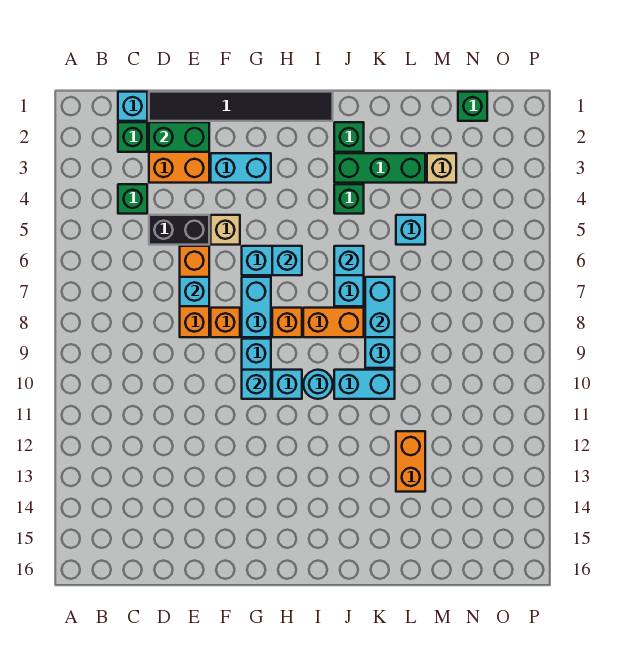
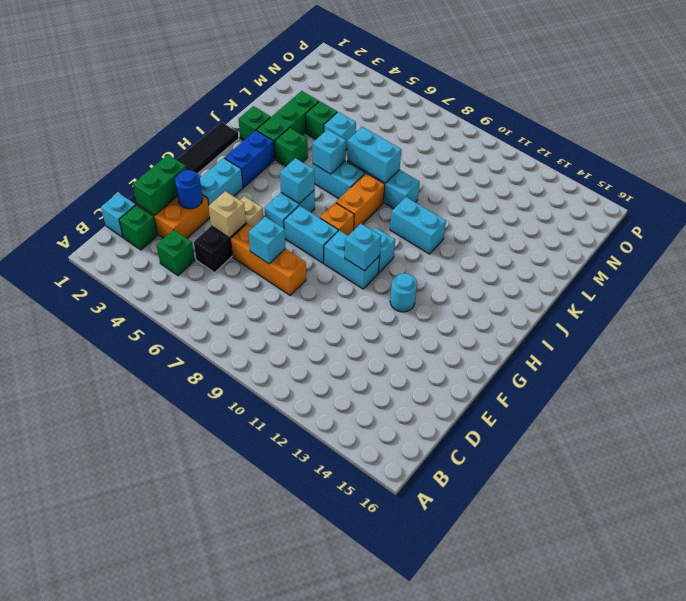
none -> blue round brick E3 level 2
orange brick F8 level 1 -> none
none -> blue brick H3:I3 level 1
cyan round brick I10 level 1 -> cyan round brick G12 level 1
cyan brick J10:K10 level 1 -> cyan brick J10:J11 level 1
orange brick L12:L13 level 1 -> none
tan brick M3 level 1 -> tan brick E5 level 2
green brick N1 level 1 -> green brick L4 level 1

